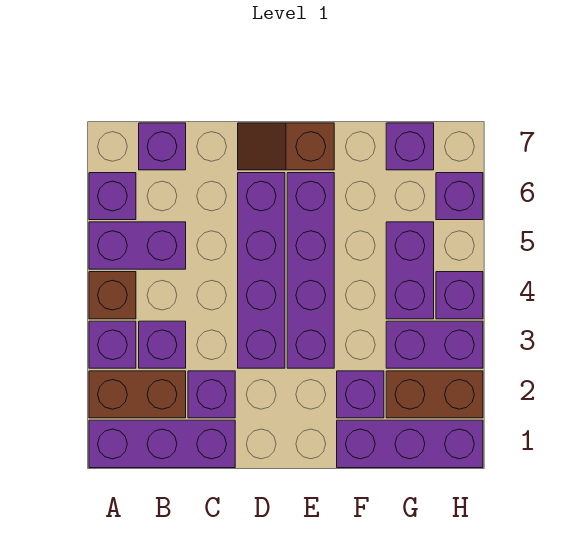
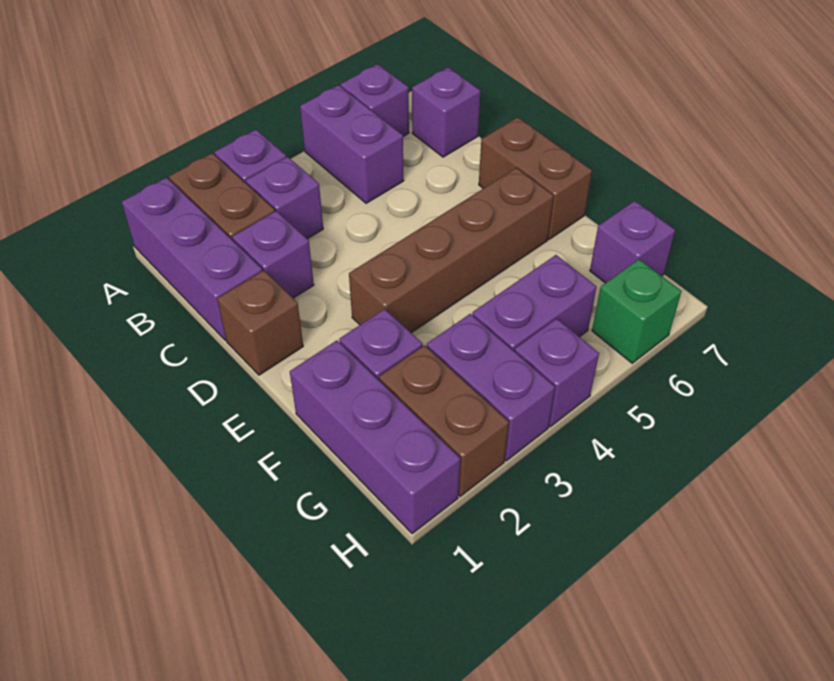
brown brick A4 level 1 -> brown brick D1 level 1
purple brick D3:D6 level 1 -> none
brown slope D7:E7 level 1 top E -> brown brick D7:E7 level 1
purple brick E3:E6 level 1 -> brown brick E3:E6 level 1
purple brick H6 level 1 -> green brick H6 level 1

